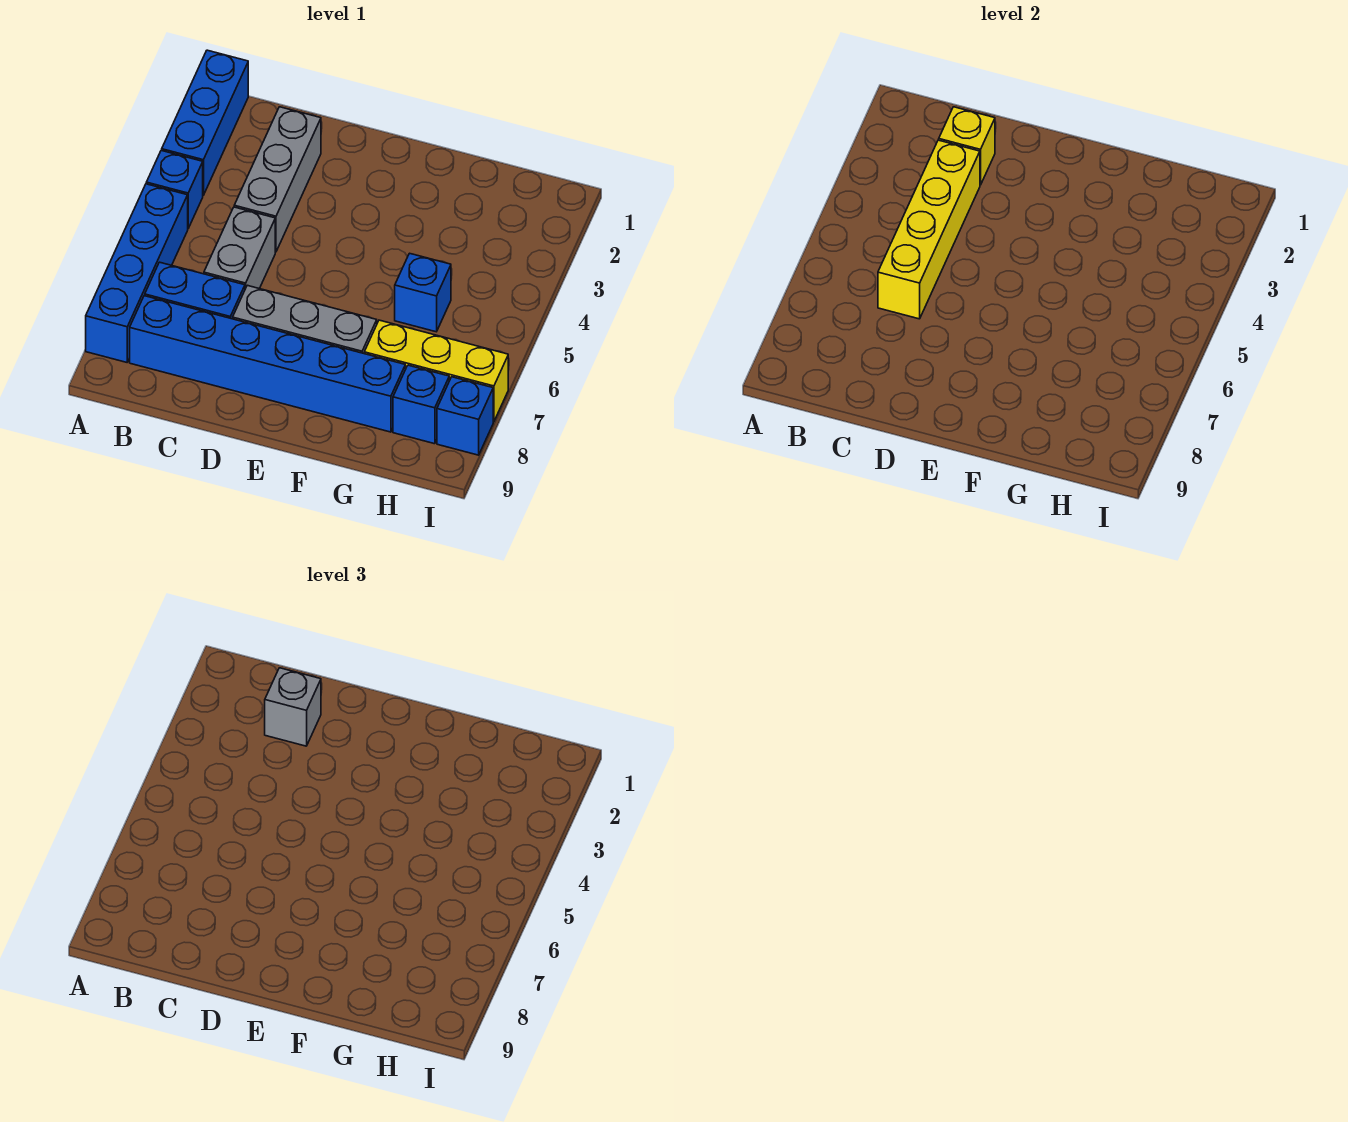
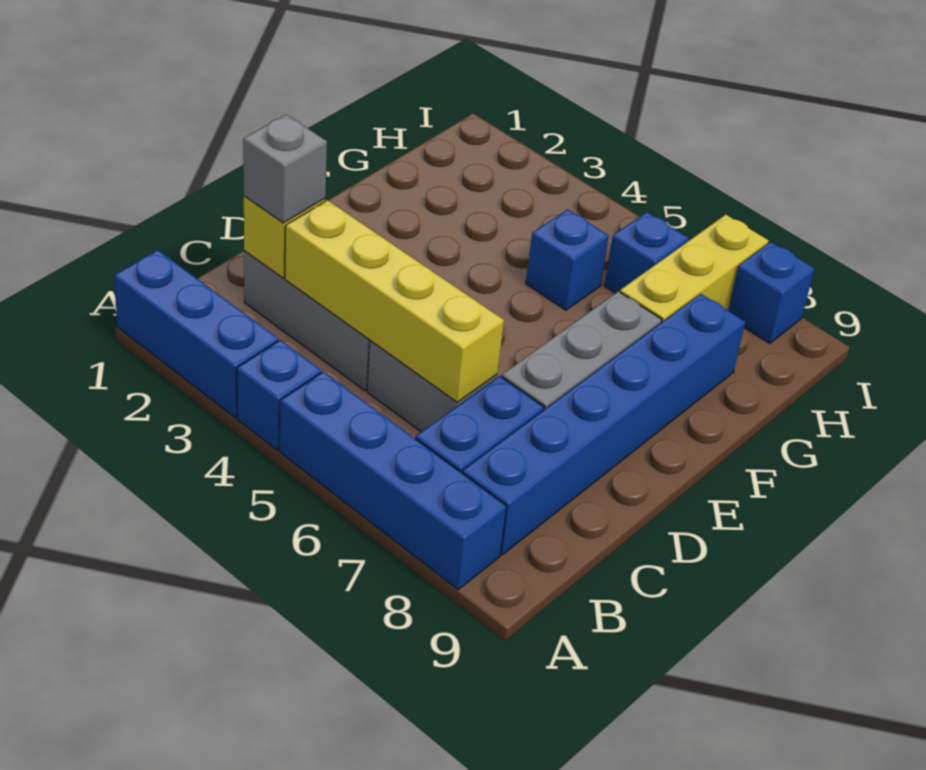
blue brick H8 level 1 -> blue brick H6 level 1

